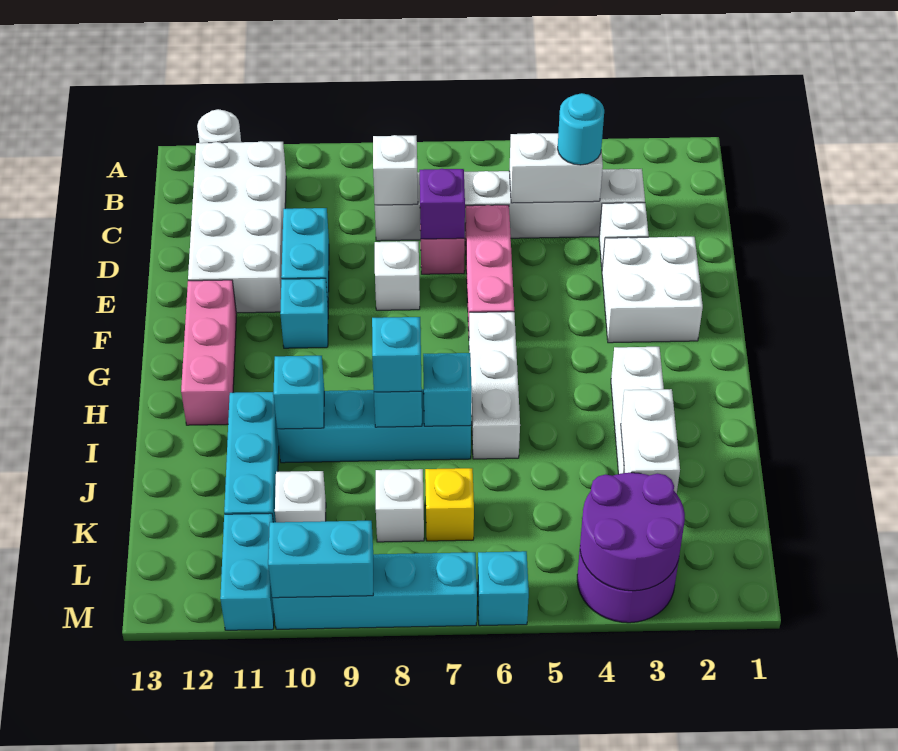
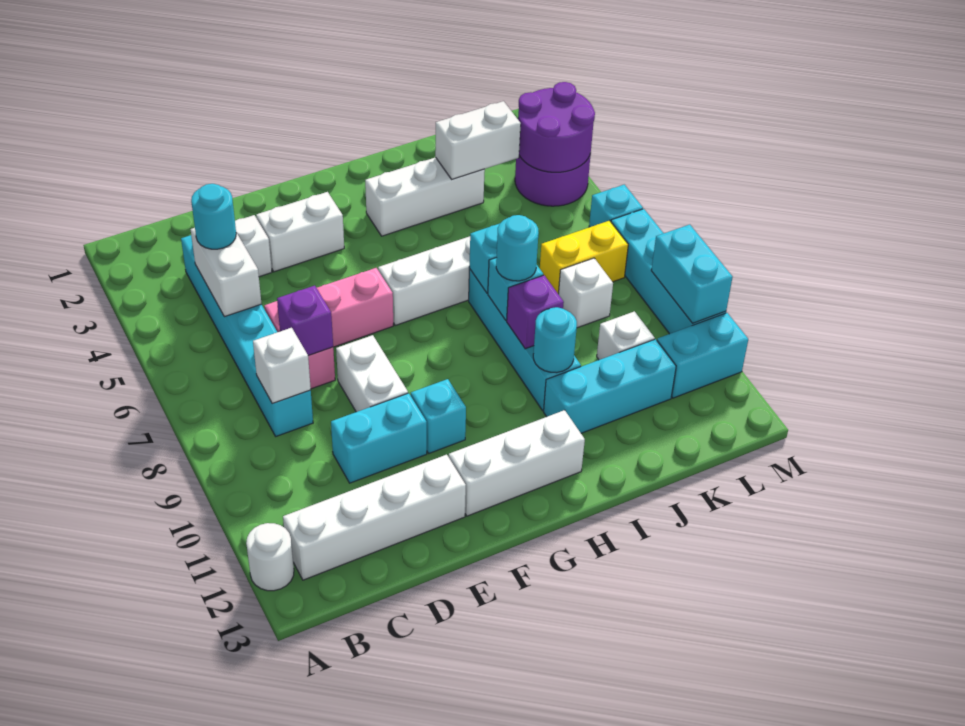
white brick B11:E12 level 1 -> white brick B12:E12 level 1
white brick C3:C8 level 1 -> cyan brick C3:C8 level 1
white brick E2:F3 level 1 -> white brick E3:F3 level 1
white brick E8 level 1 -> white brick E8:E9 level 1
pink brick F12:H12 level 1 -> white brick F12:H12 level 1
cyan brick I8 level 3 -> cyan round brick I8 level 3
none -> purple brick I9 level 2
cyan brick I10 level 2 -> cyan round brick I10 level 2
yellow brick K7 level 1 -> yellow brick K7:L7 level 1

